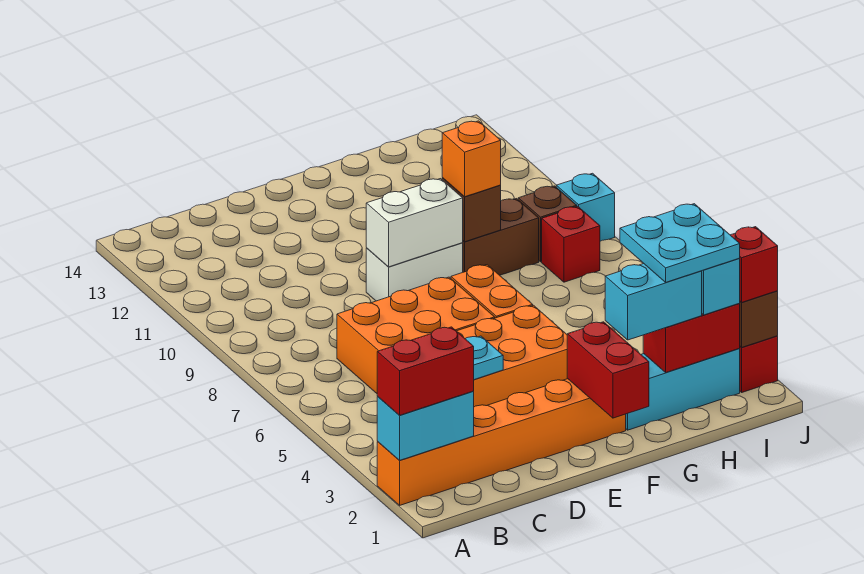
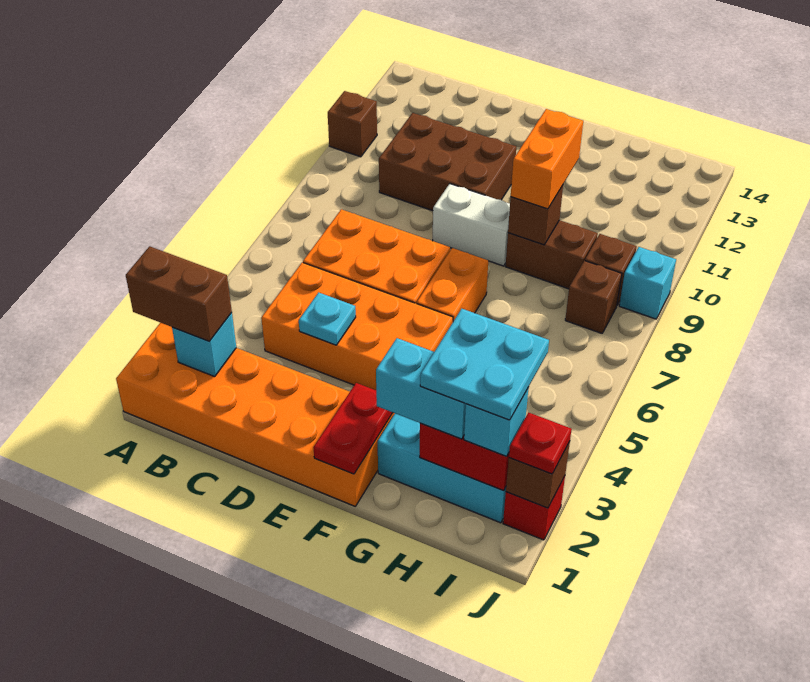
orange brick A2:F2 level 1 -> orange brick A1:F2 level 1
cyan brick A2:B2 level 2 -> cyan brick B2 level 2
red brick A2:B2 level 3 -> brown brick A2:B2 level 3
none -> brown brick A11 level 1
none -> brown brick C10:E11 level 1
white brick E9:F9 level 2 -> none
red brick F1:F2 level 2 -> red plate F1:F2 level 2
orange brick G9 level 3 -> orange brick G9:G10 level 3
red brick I8 level 1 -> brown brick I8 level 1
red brick J2 level 3 -> red plate J2 level 3

